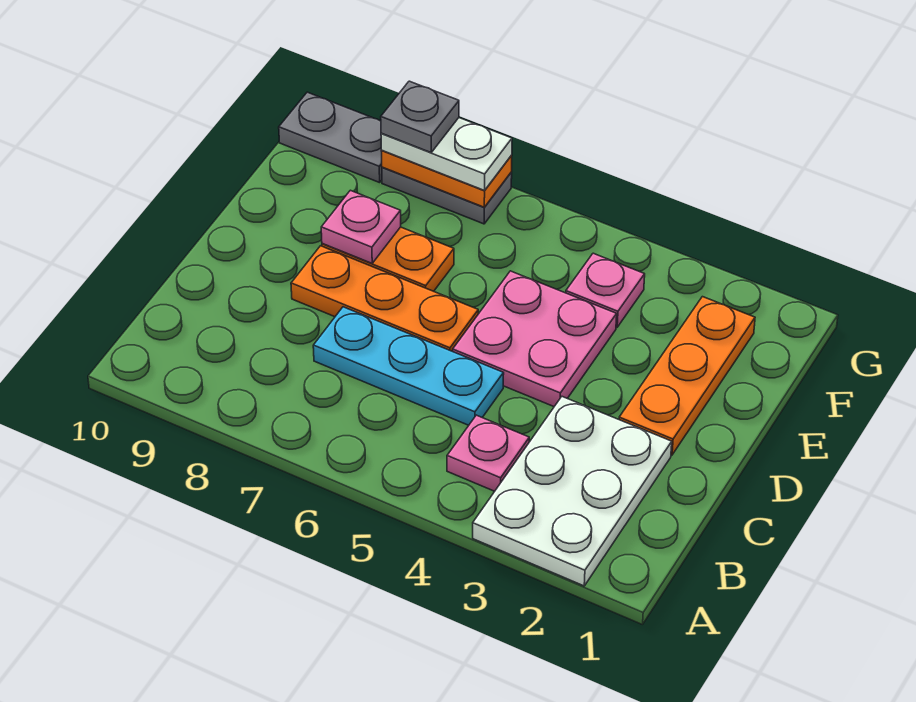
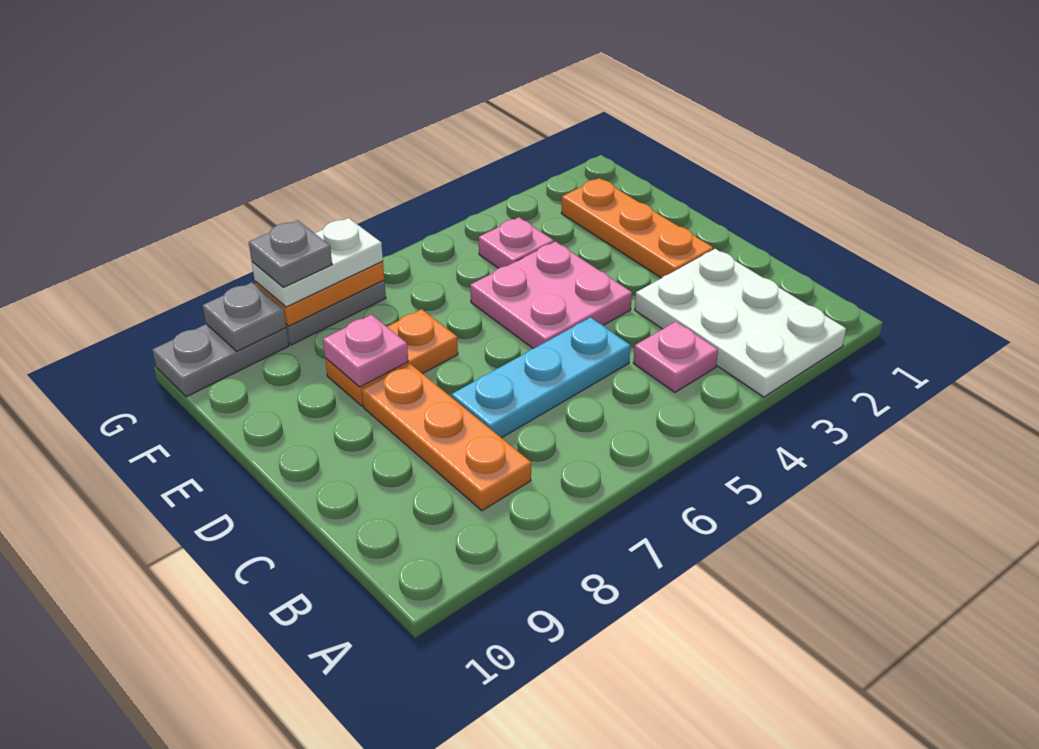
orange plate D6:D8 level 1 -> orange plate B8:D8 level 1
none -> grey plate G9 level 2

